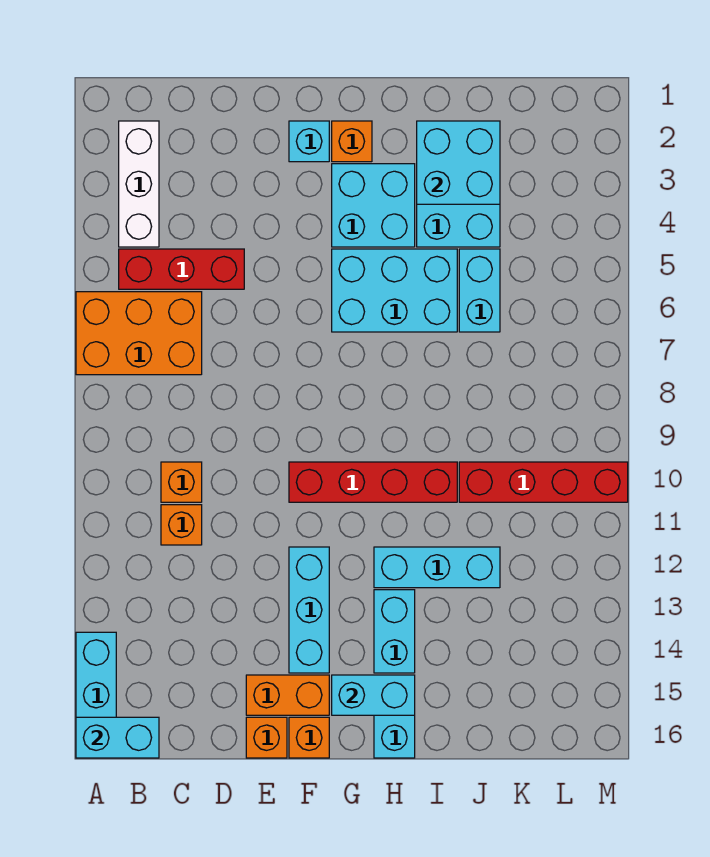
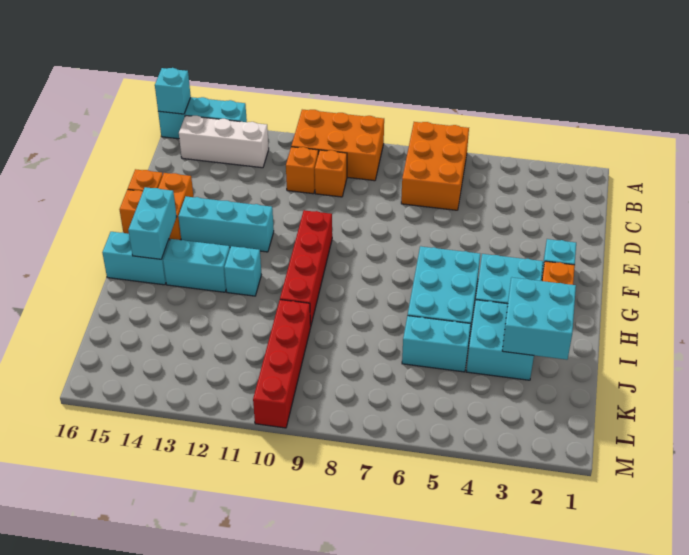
none -> orange brick A9:B11 level 1
cyan brick A16:B16 level 2 -> cyan brick A16 level 2
white brick B2:B4 level 1 -> white brick B13:B15 level 1
red brick B5:D5 level 1 -> none
cyan brick H12:J12 level 1 -> cyan brick H12 level 1

